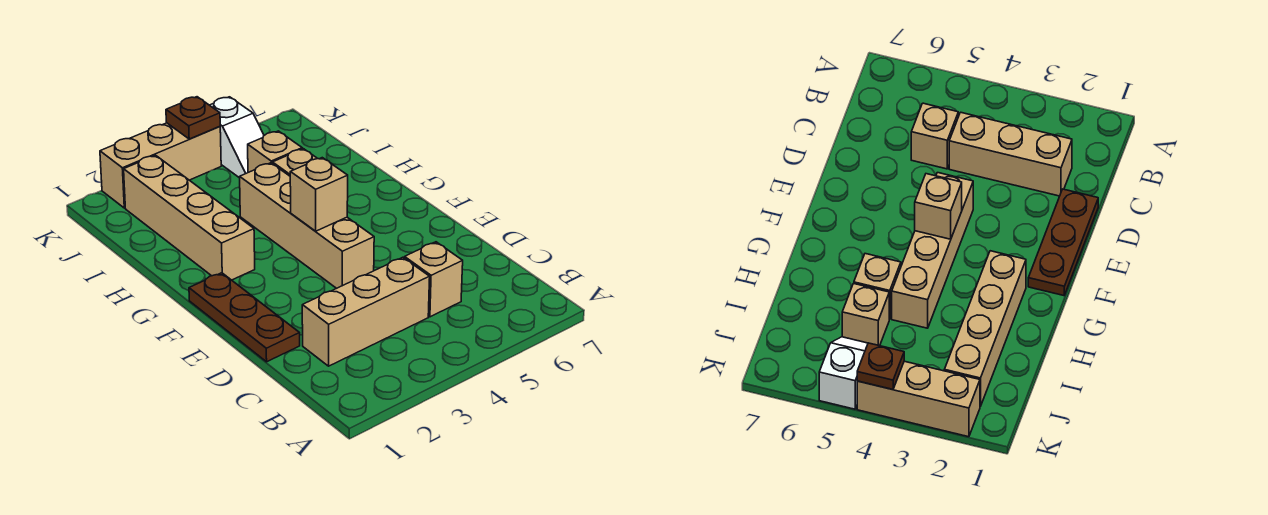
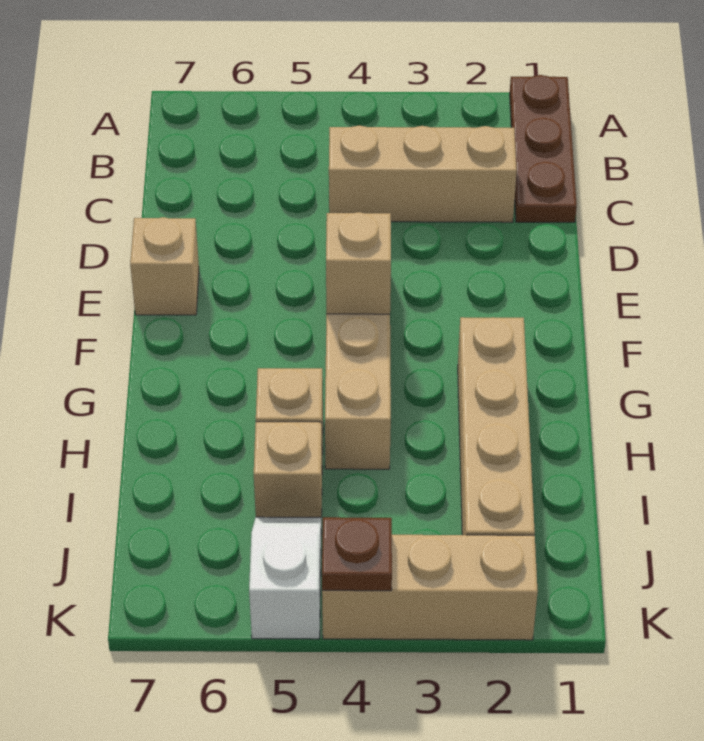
tan brick C5 level 1 -> tan brick E7 level 1
brown plate D1:F1 level 1 -> brown plate A1:C1 level 1

